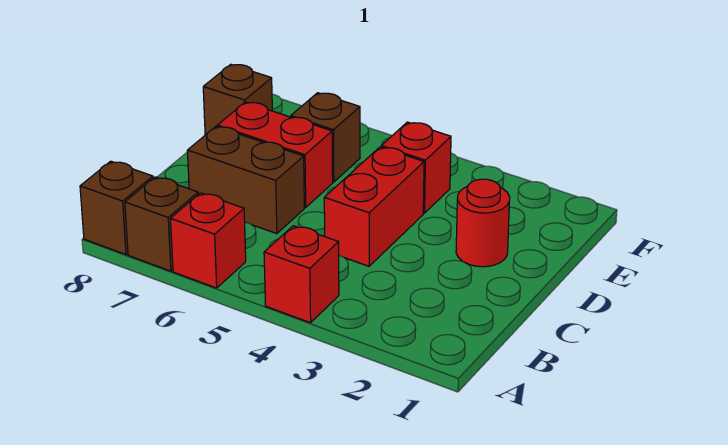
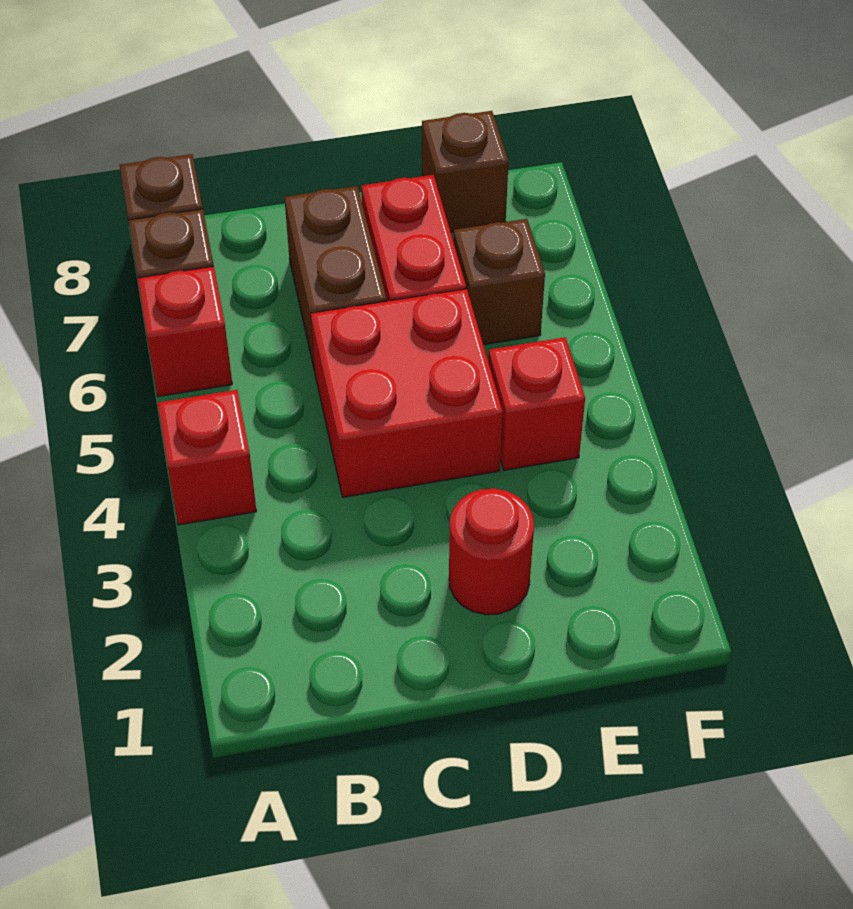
red brick C4:D4 level 1 -> red brick C4:D5 level 1

